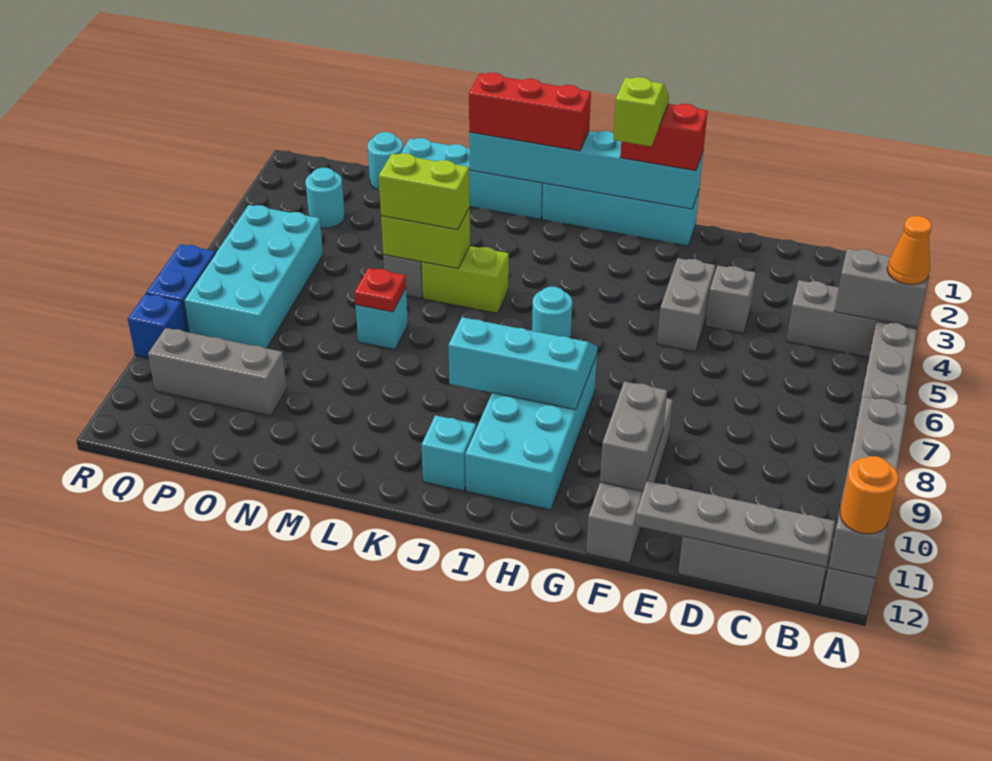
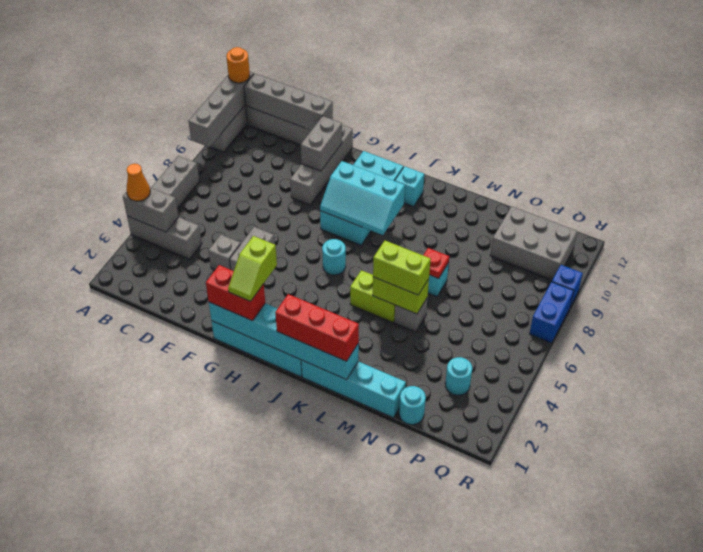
grey plate B12:E12 level 2 -> grey brick B12:E12 level 2
grey brick O10:Q10 level 1 -> grey brick O10:Q11 level 1
cyan brick P5:Q8 level 1 -> none

